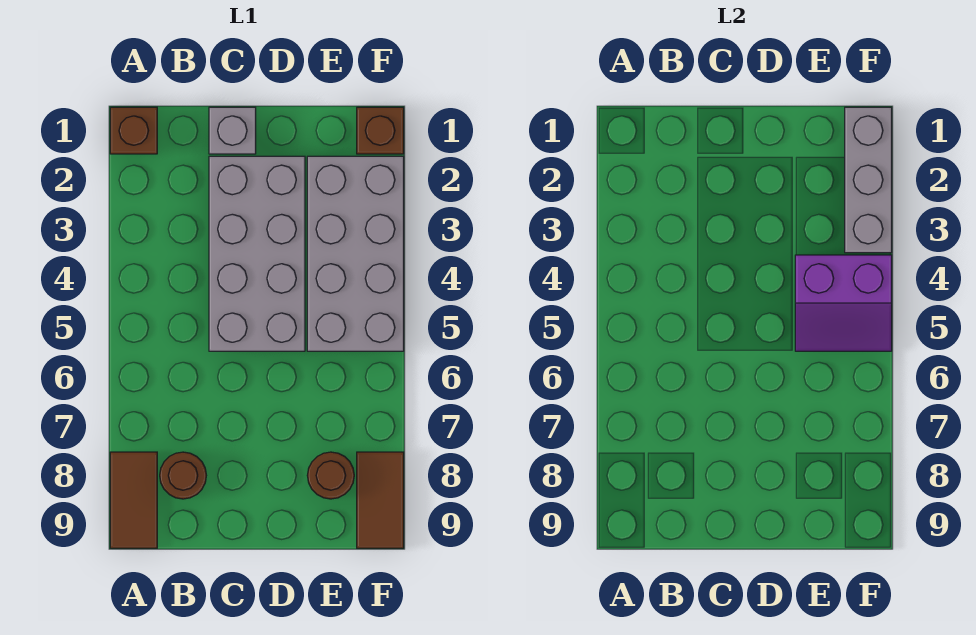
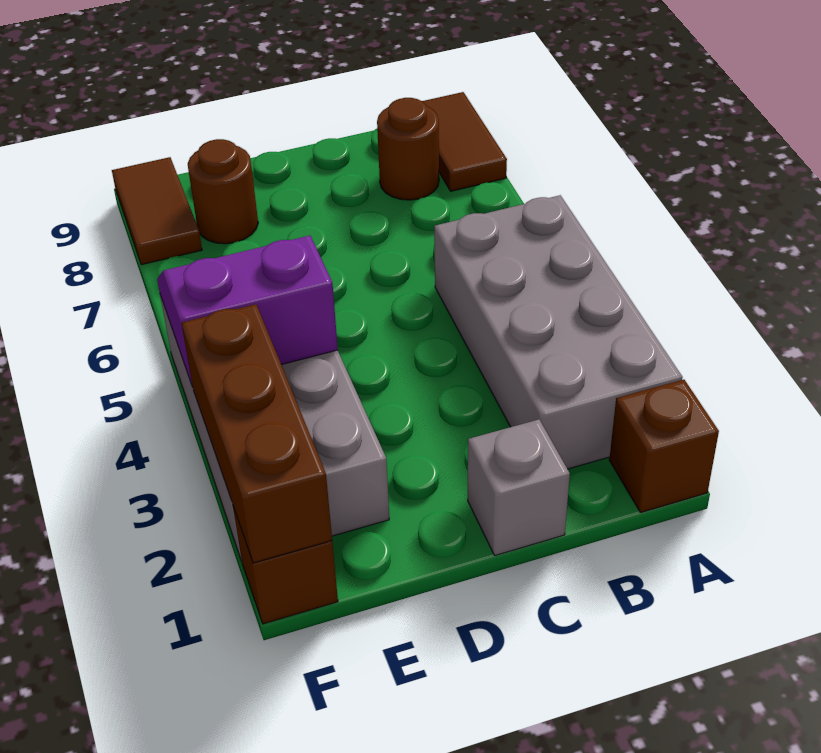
grey brick C2:D5 level 1 -> grey brick A2:B5 level 1
grey brick F1:F3 level 2 -> brown brick F1:F3 level 2

